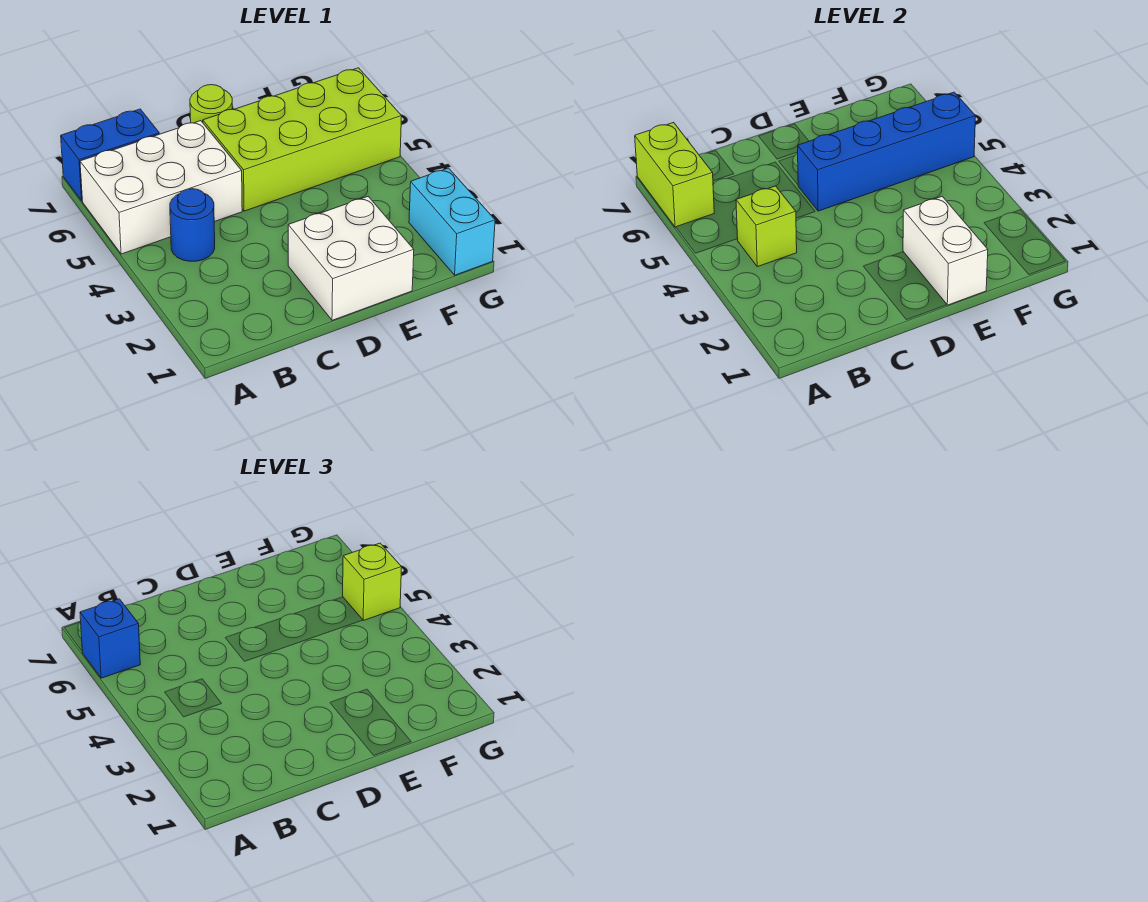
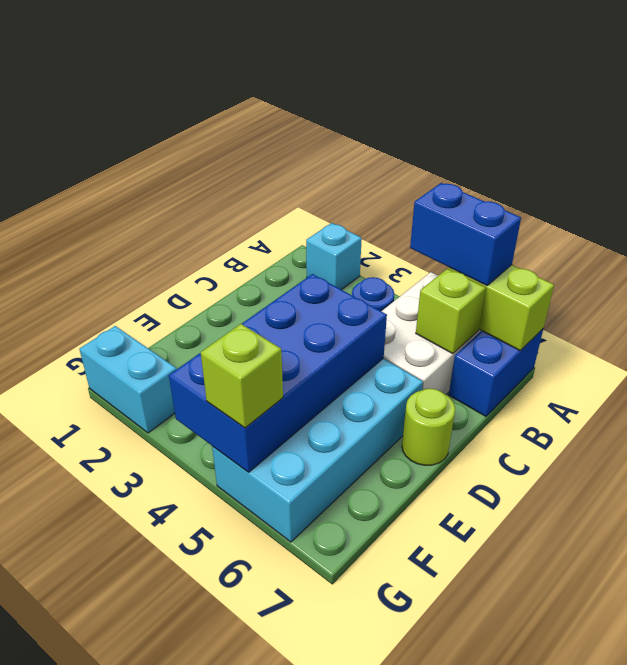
none -> cyan brick A2 level 1
blue brick A6 level 3 -> blue brick A5:A6 level 3
lime brick B4 level 2 -> lime brick B6 level 2
white brick D1:E2 level 1 -> none
lime brick D5:G6 level 1 -> cyan brick D5:G6 level 1
blue brick D5:G5 level 2 -> blue brick D4:G5 level 2
white brick E1:E2 level 2 -> none

